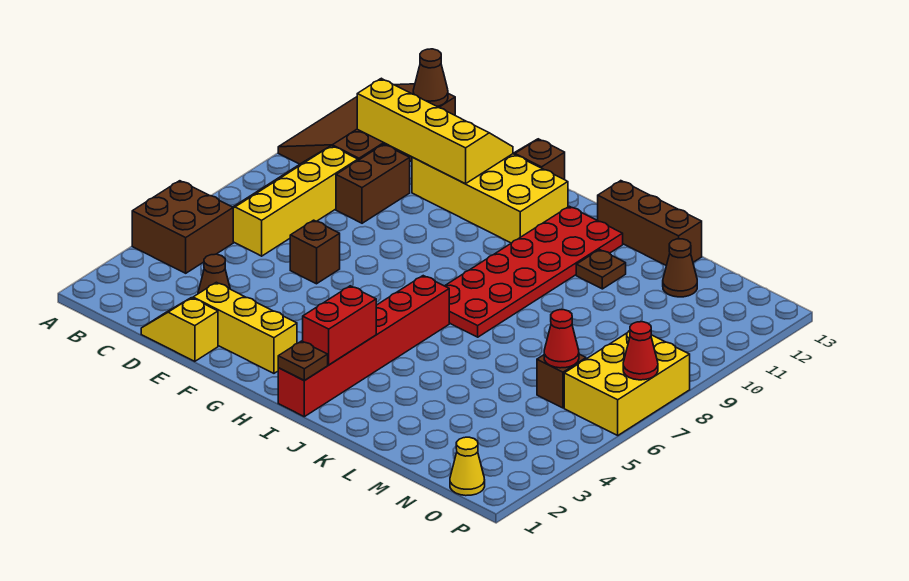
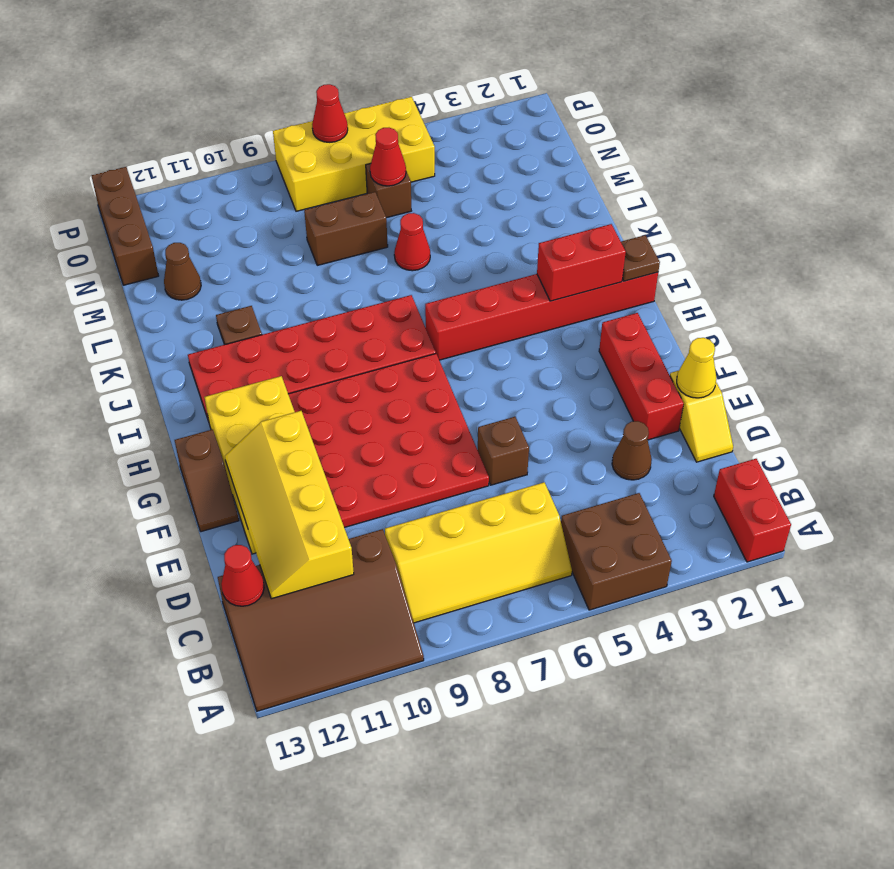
none -> red brick A1:B1 level 1
brown cone C13 level 2 -> red cone C13 level 2
brown brick D9:D10 level 1 -> brown brick M7:M8 level 1
yellow brick E2:G2 level 1 -> red brick E2:G2 level 1
none -> red plate E7:H10 level 1
brown brick J13:L13 level 1 -> brown brick N13:P13 level 1
none -> red cone L6 level 1
yellow cone O1 level 1 -> yellow cone E1 level 2
yellow brick O6:P8 level 1 -> yellow brick O5:P8 level 1

